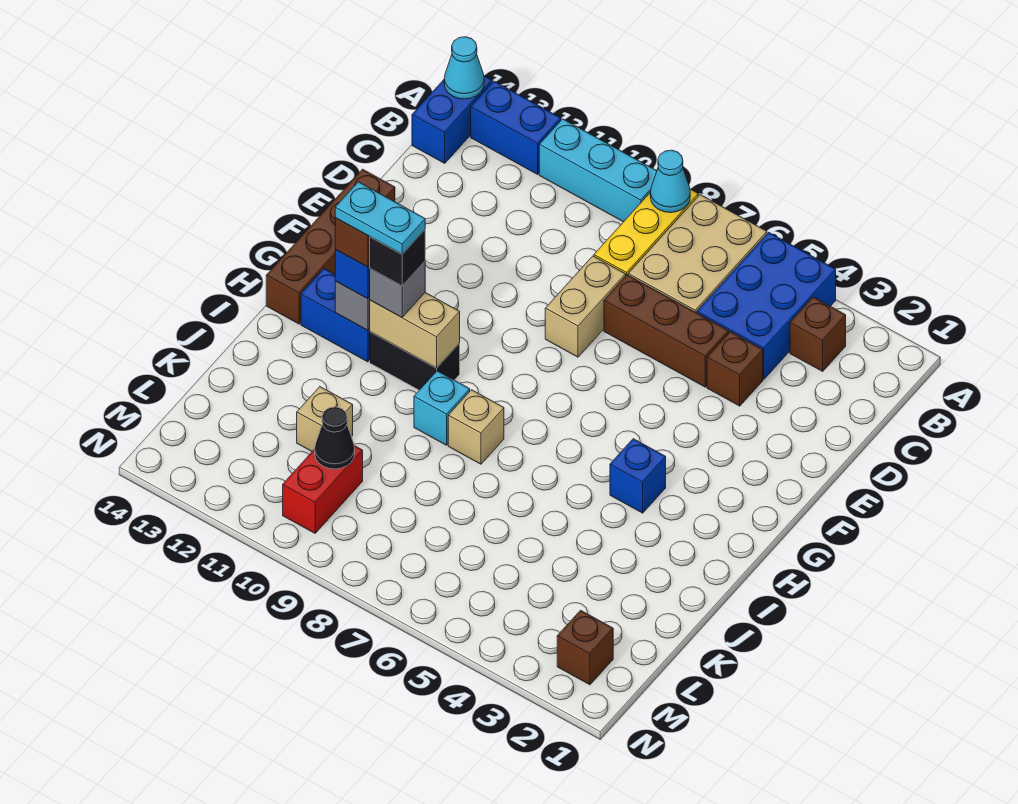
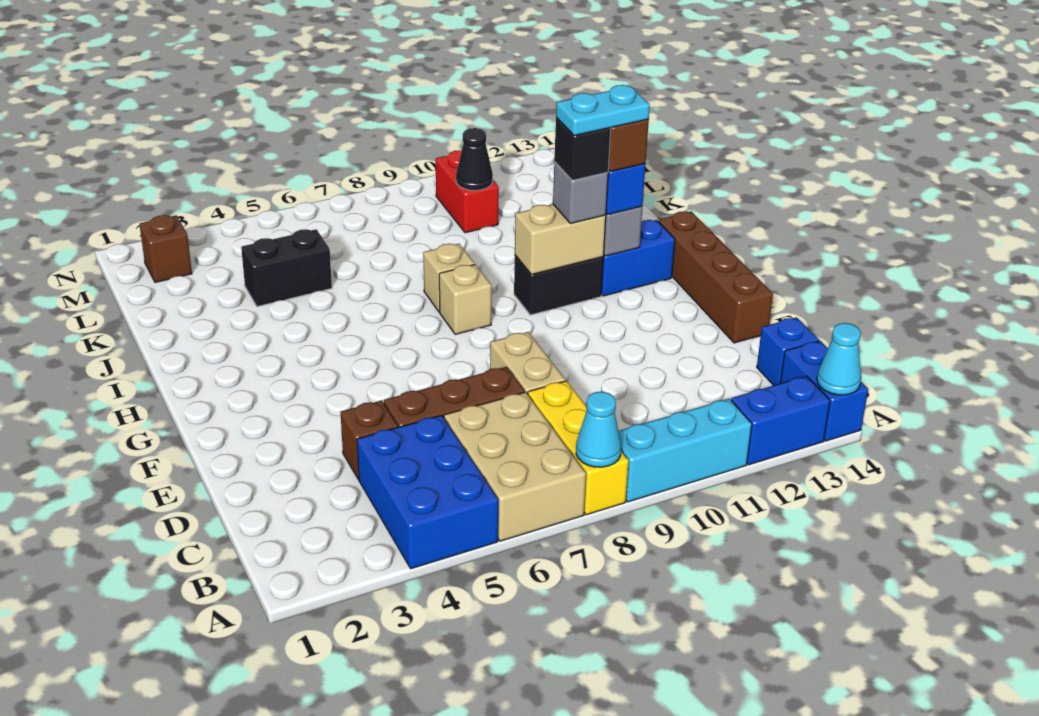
brown brick B3 level 1 -> none
blue brick H4 level 1 -> blue brick C14 level 1
cyan brick I9 level 1 -> none
none -> black brick K4:K5 level 1
tan brick K11 level 1 -> tan brick H8 level 1

